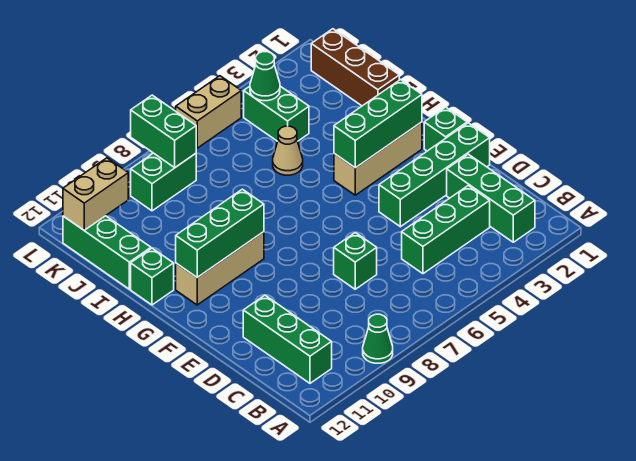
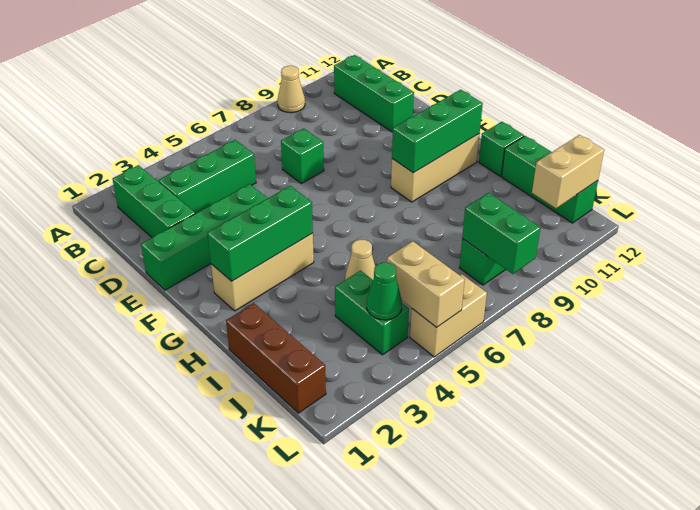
green cone A9 level 1 -> tan cone A9 level 1
green brick F1 level 1 -> none
none -> tan brick K5:L5 level 2

